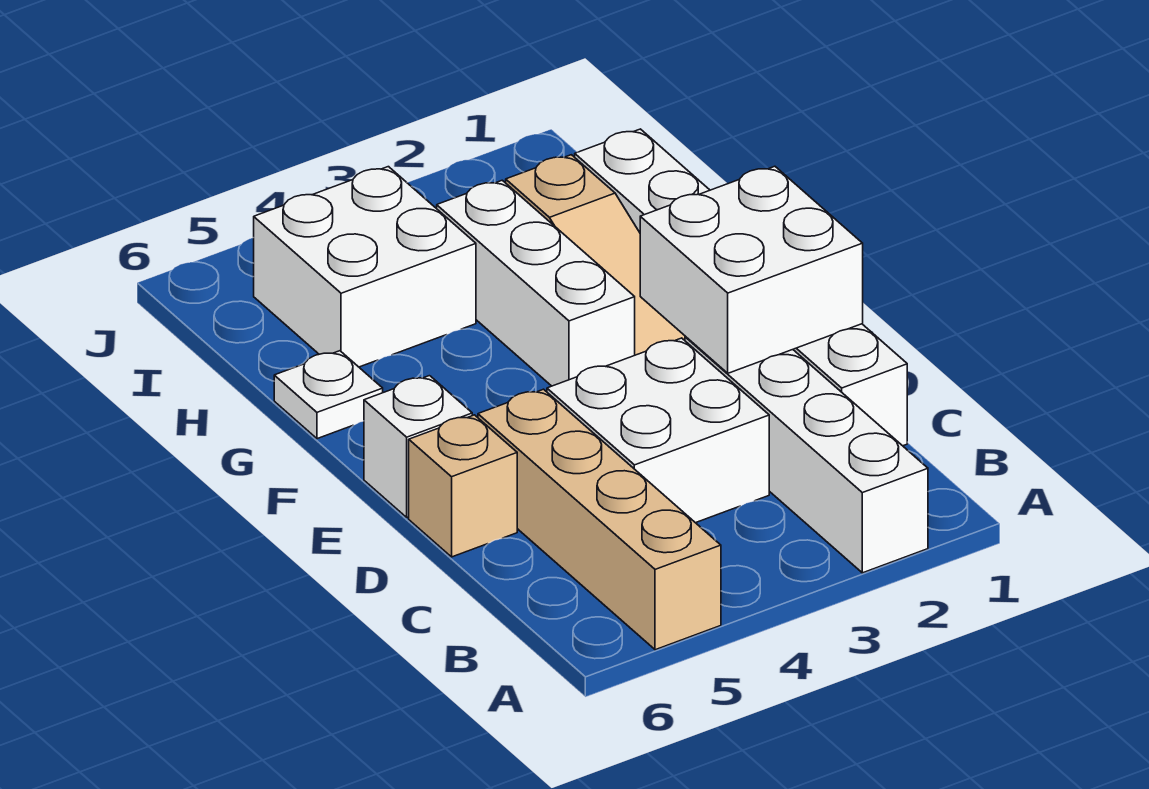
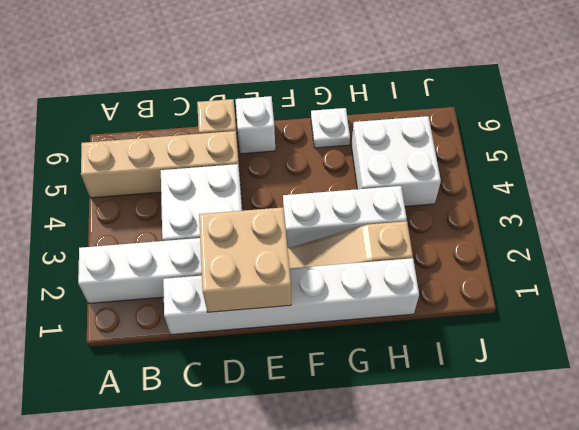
white brick D1:E2 level 2 -> tan brick D1:E2 level 2

